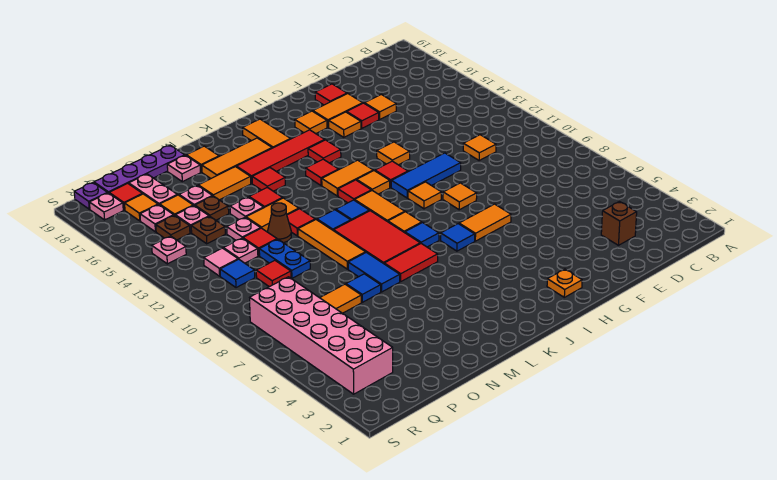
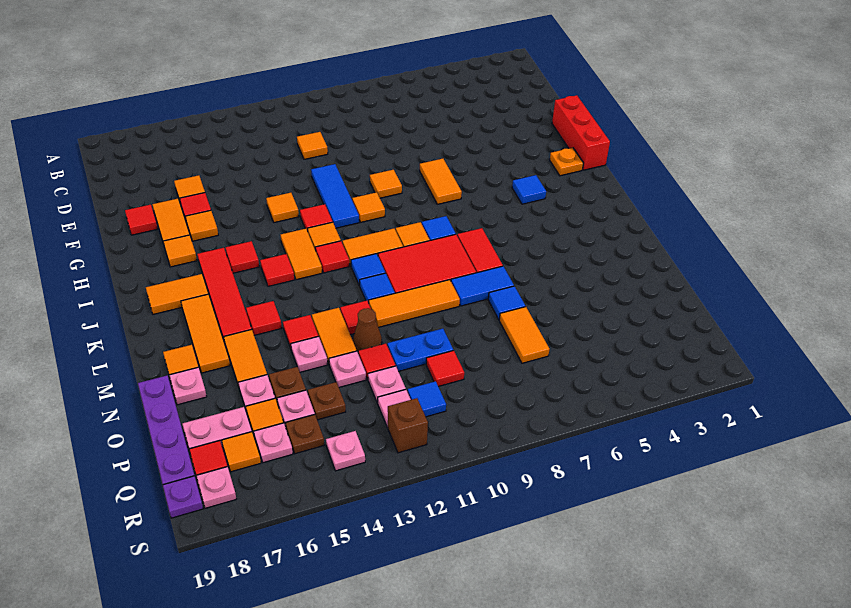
brown brick D3 level 1 -> brown brick R12 level 1
none -> red brick F1:H1 level 1
blue tile I7 level 1 -> blue tile I4 level 1
pink brick Q3:R8 level 1 -> none

